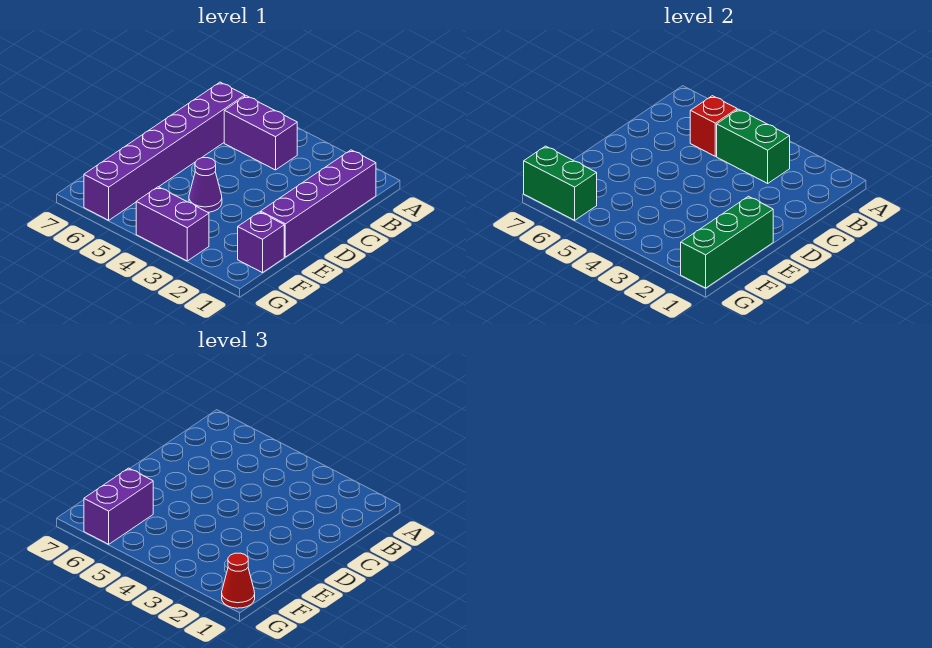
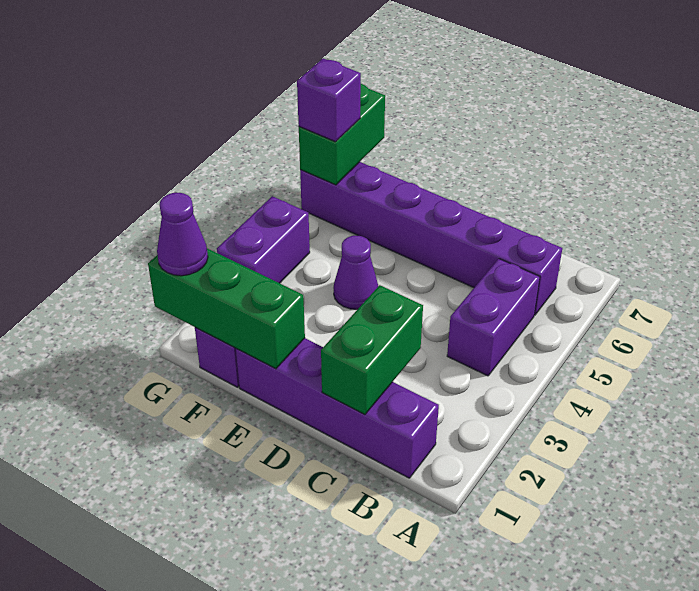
green brick B3:B4 level 2 -> green brick C1:C2 level 2
red brick B5 level 2 -> none
purple brick F6:G6 level 3 -> purple brick G6 level 3
red cone G1 level 3 -> purple cone G1 level 3

